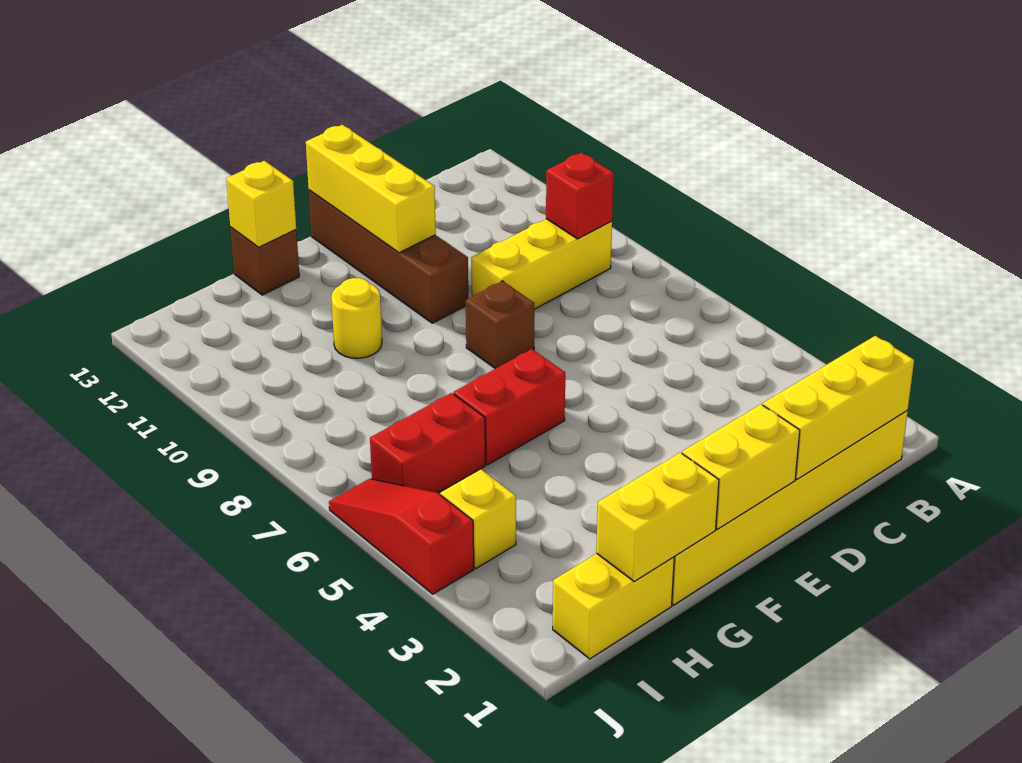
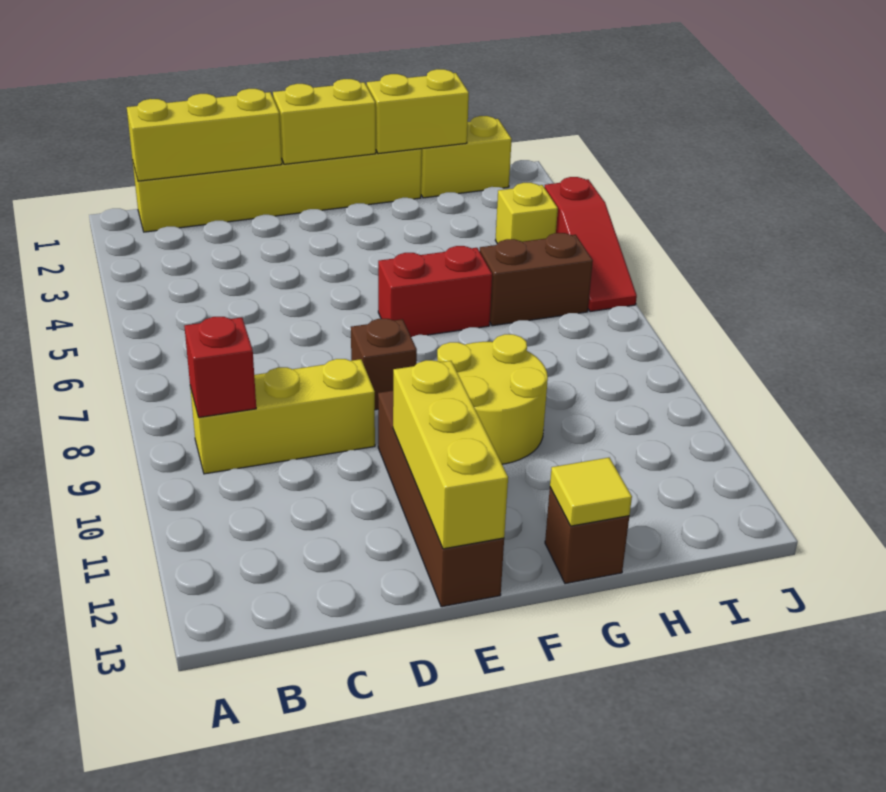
yellow round brick G10 level 1 -> yellow round brick F9:G10 level 1
yellow brick G13 level 2 -> yellow tile G13 level 2
red brick H6:I6 level 1 -> brown brick H6:I6 level 1

